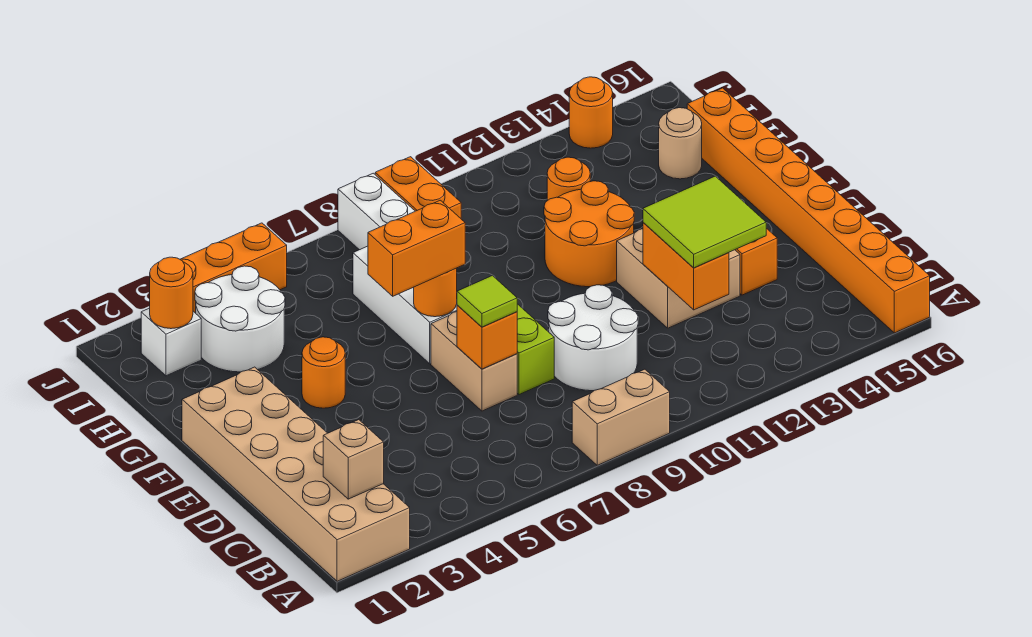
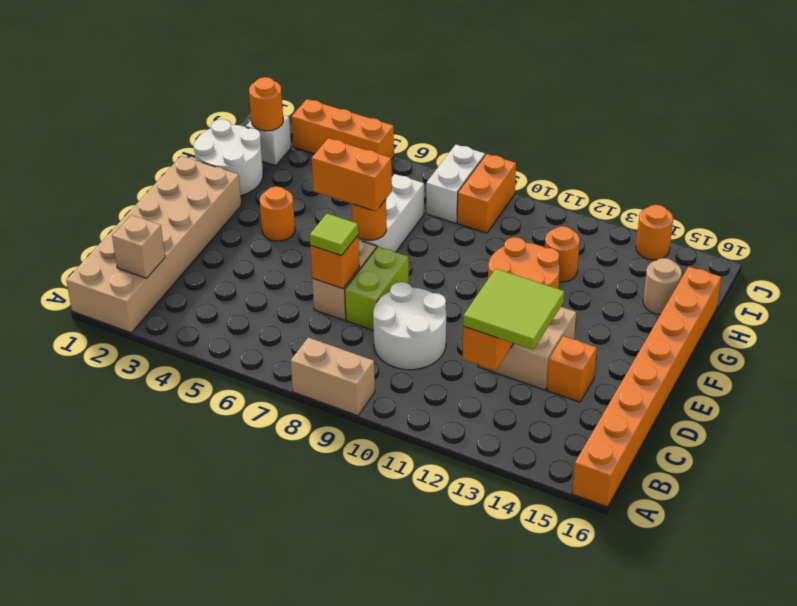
white round brick H3:I4 level 1 -> white round brick G1:H2 level 1

